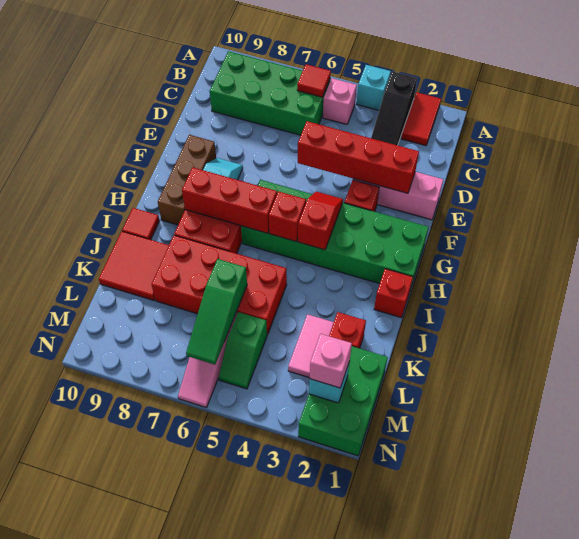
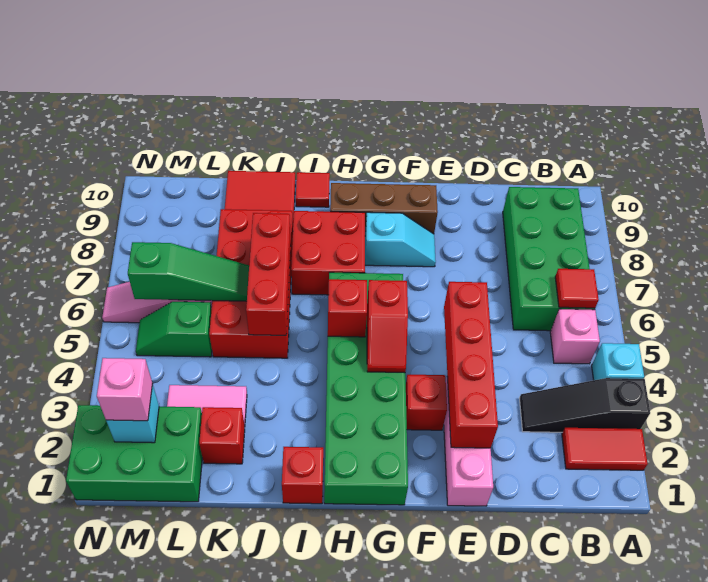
red slope G4:H4 level 2 top H -> red slope G4:G5 level 2 top 5
red brick H6:H8 level 2 -> red brick J5:J7 level 2
green slope K6:M6 level 2 top K -> green slope K6:M6 level 2 top M

